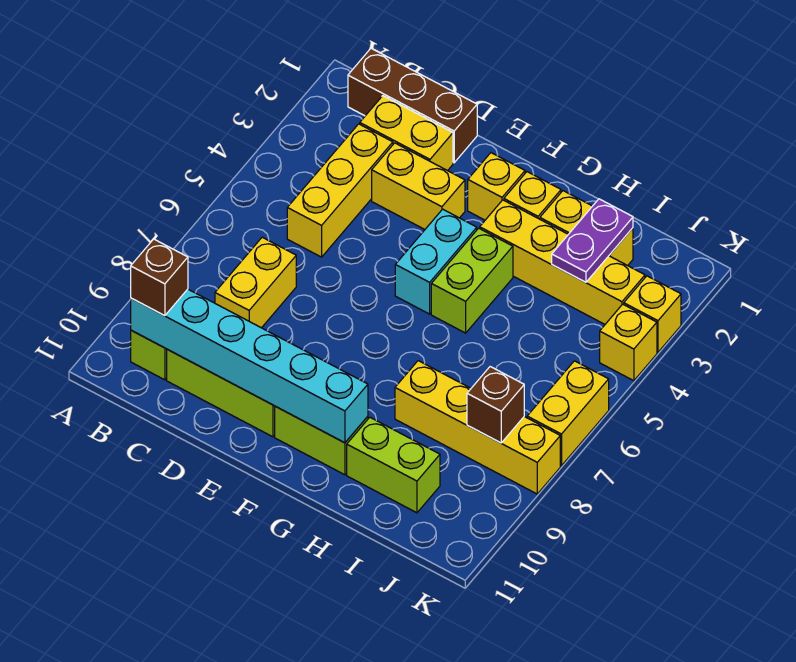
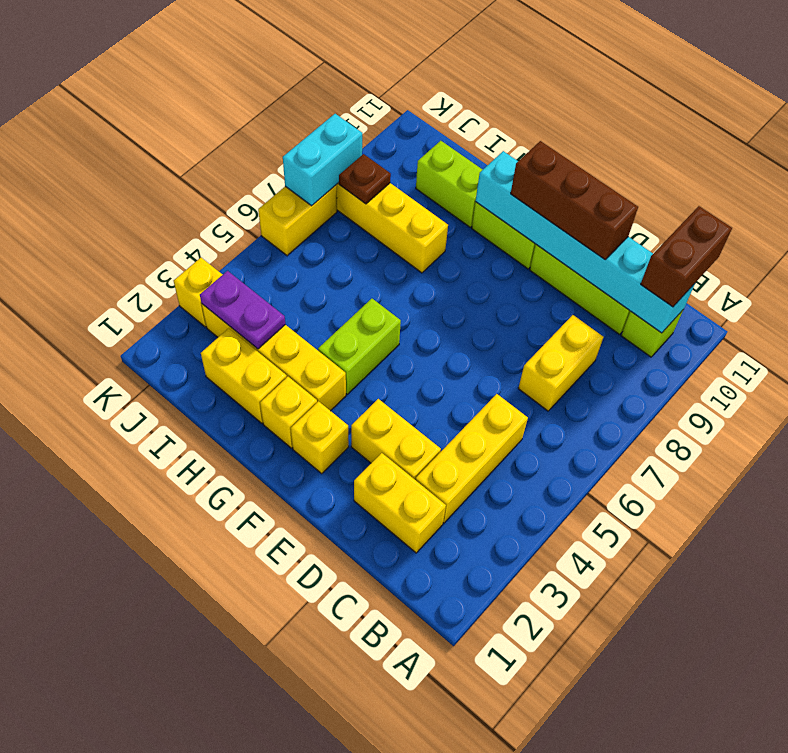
brown brick B1:D1 level 1 -> brown brick D10:F10 level 3
brown brick B10 level 3 -> brown brick B10:B11 level 3
cyan brick F4:F5 level 1 -> cyan brick K7:K8 level 2
purple plate I2:I3 level 2 -> purple plate I3:J3 level 2
brown brick J8 level 2 -> brown plate J8 level 2
yellow brick K4 level 1 -> none

